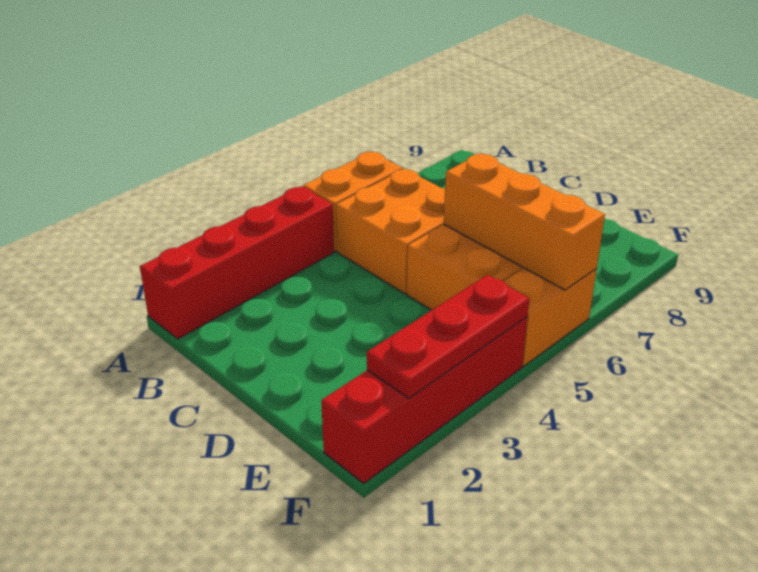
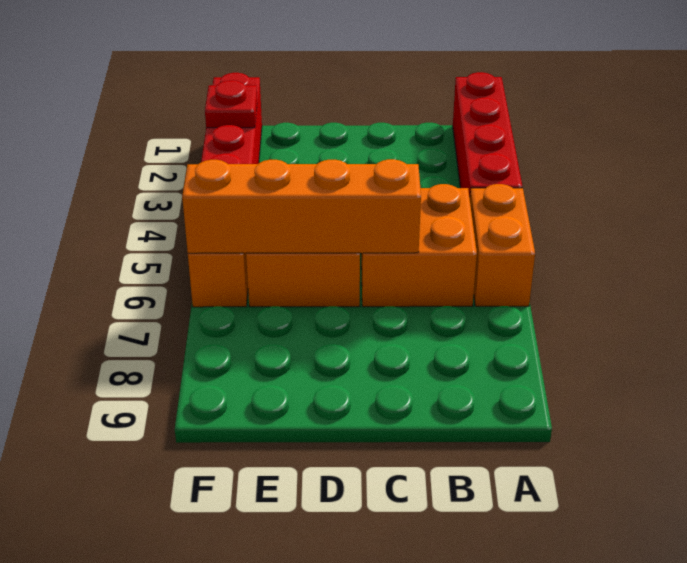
orange brick D6:F6 level 2 -> orange brick C6:F6 level 2
red plate F2:F4 level 2 -> red plate F2 level 2

